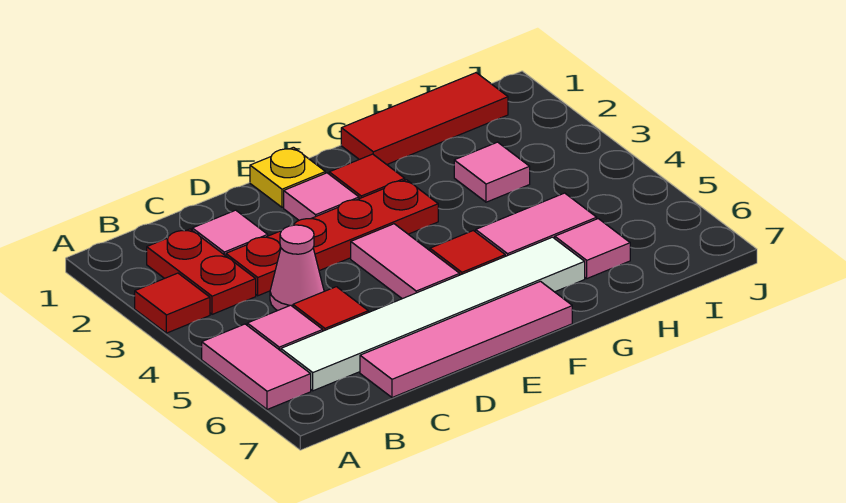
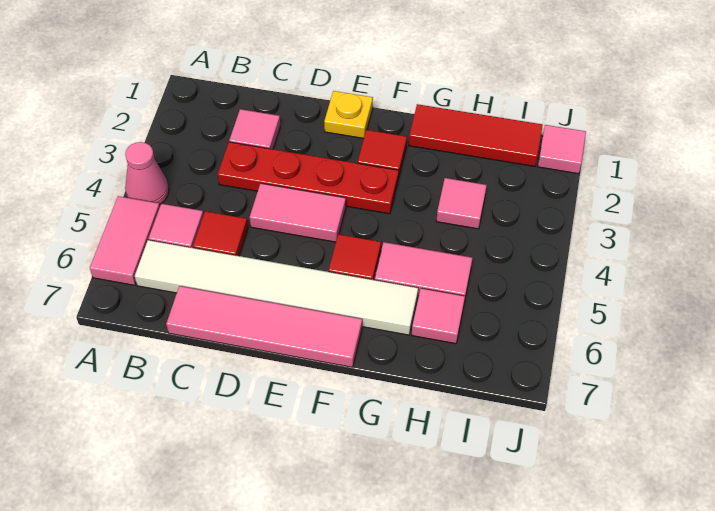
red tile A3 level 1 -> none
red plate B2:B3 level 1 -> none
pink cone C4 level 1 -> pink cone A4 level 1
pink tile E2 level 1 -> pink tile J1 level 1
pink tile E4:E5 level 1 -> pink tile D4:E4 level 1

